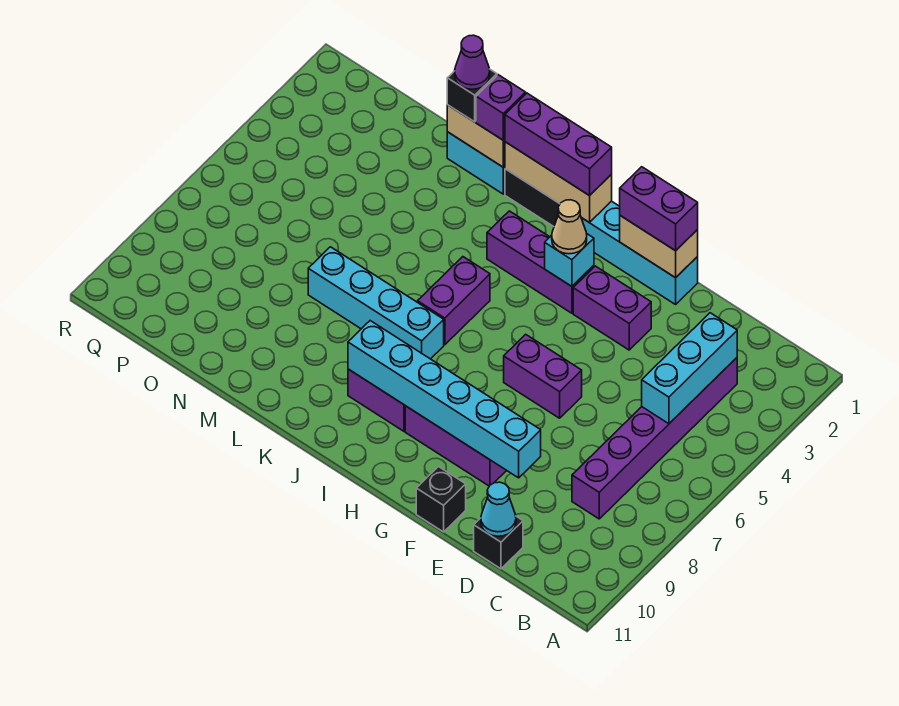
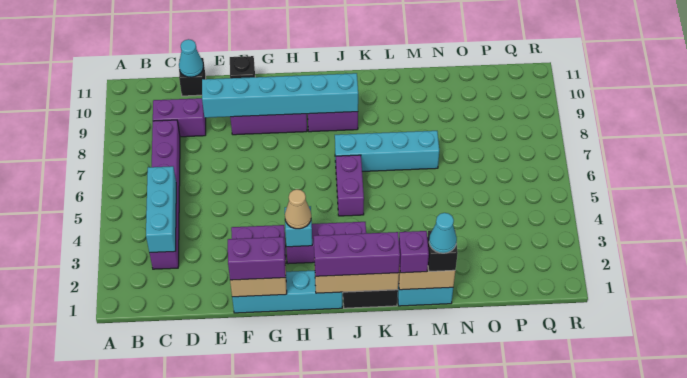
purple brick F6:G6 level 1 -> purple brick C9:D9 level 1
purple cone M1 level 4 -> cyan cone M1 level 4

